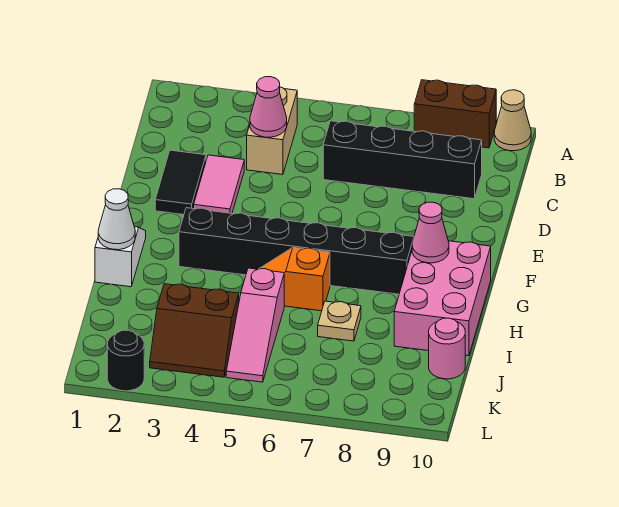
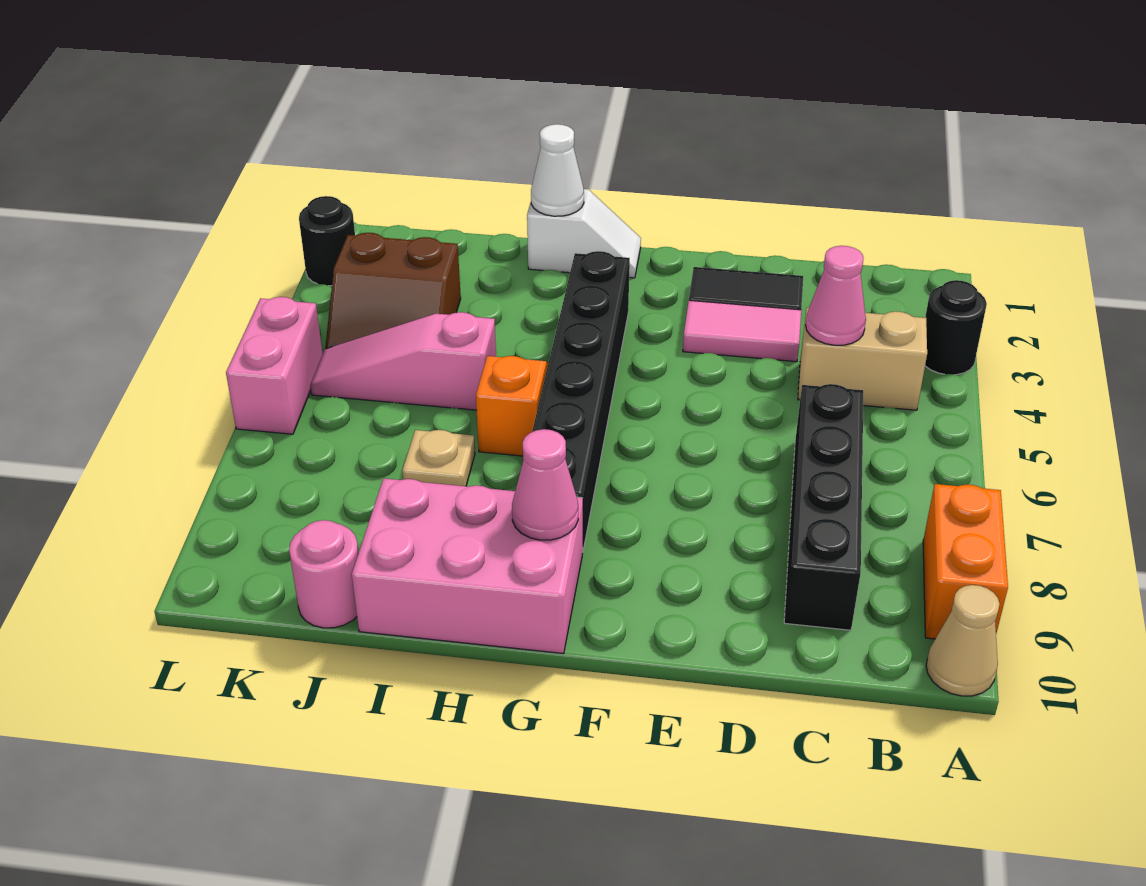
none -> black round brick A3 level 1
brown brick A8:A9 level 1 -> orange brick A8:A9 level 1
brown slope J3:K4 level 1 top J -> brown slope J3:K4 level 1 top 3
none -> pink brick L5:L6 level 1

